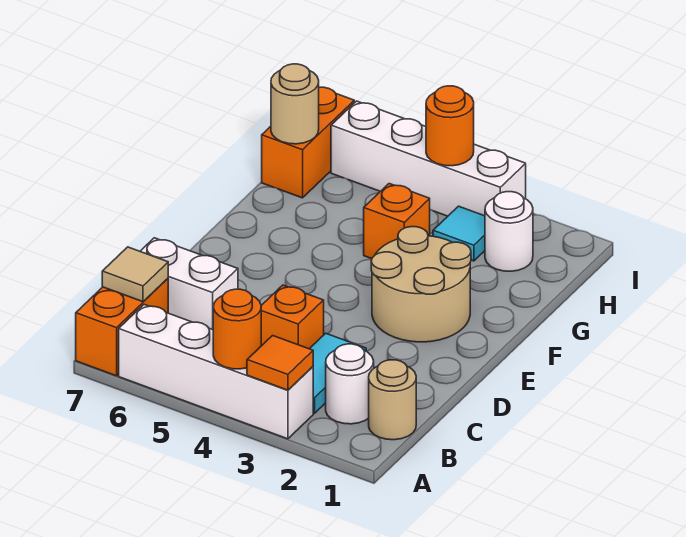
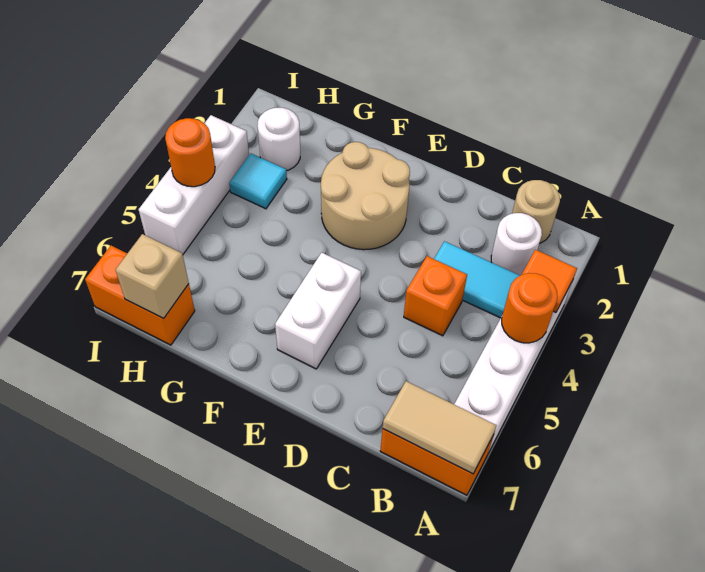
tan tile B7 level 2 -> tan tile A7:B7 level 2
white brick C6:C7 level 1 -> white brick E5:E6 level 1
orange brick G4 level 1 -> none
tan round brick H7 level 2 -> tan brick H7 level 2
white brick I3:I6 level 1 -> white brick I3:I5 level 1

